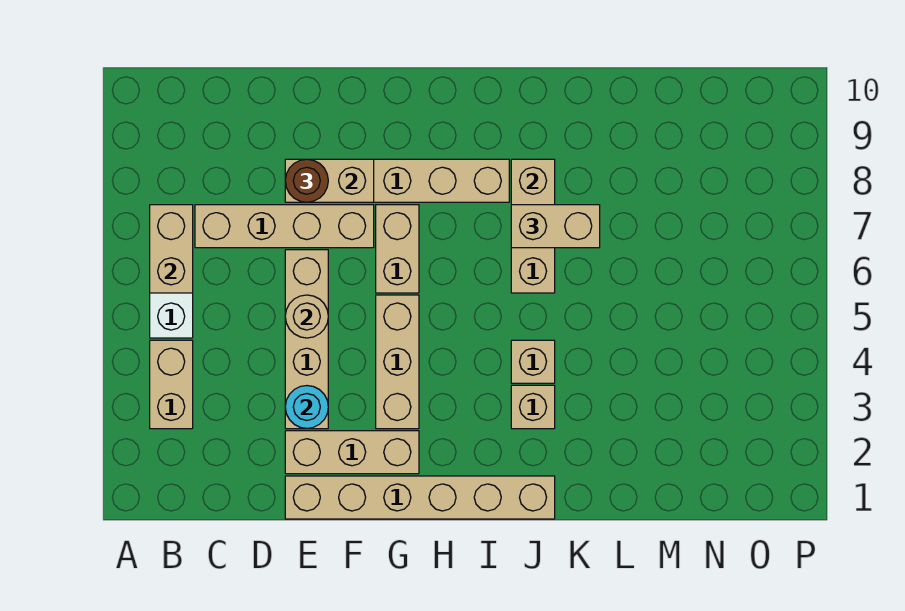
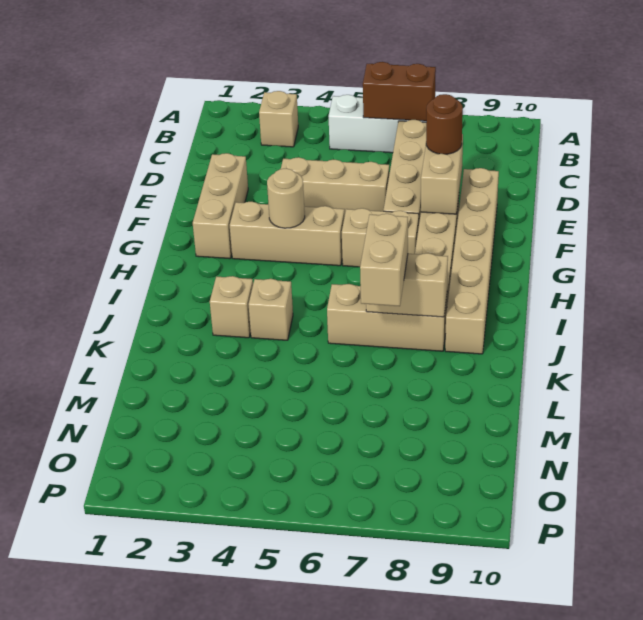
tan brick B3:B4 level 1 -> tan brick B3 level 1
tan brick B6:B7 level 2 -> brown brick B6:B7 level 2
tan brick E1:J1 level 1 -> tan brick E9:J9 level 1
tan brick E3:E6 level 1 -> tan brick E4:E6 level 1
cyan round brick E3 level 2 -> none
tan round brick E5 level 2 -> tan round brick G4 level 2

